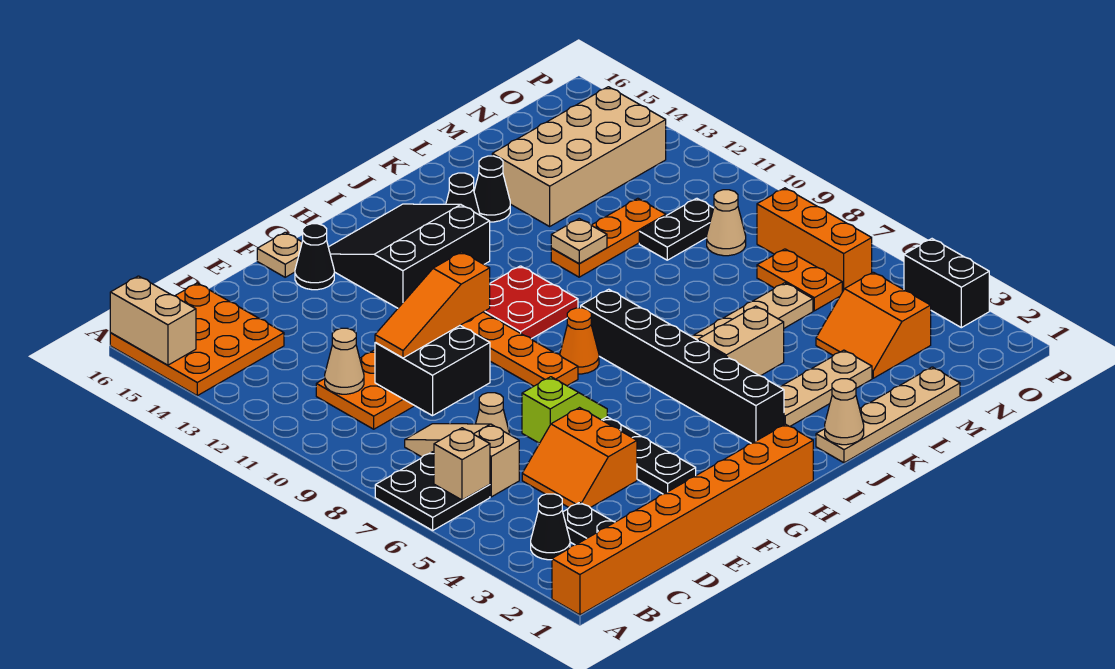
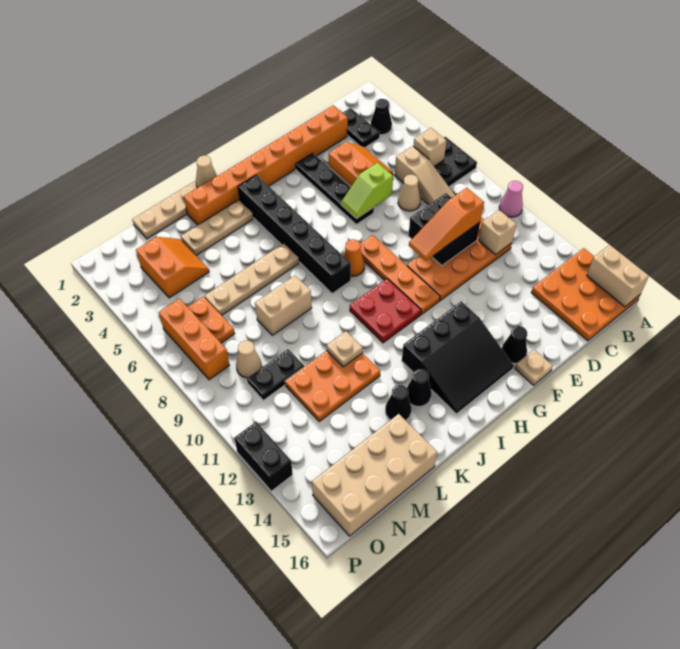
orange brick A1:H1 level 1 -> orange brick D2:K2 level 1
none -> pink cone A10 level 1
tan cone C11 level 2 -> tan brick C11 level 2
orange slope D10:F10 level 3 top F -> orange slope D10:F10 level 3 top D
tan brick J5:K5 level 1 -> tan brick K8:L8 level 1
orange plate K11:M11 level 1 -> orange plate K11:M12 level 1
tan brick L13:O14 level 1 -> tan brick L15:O16 level 1
black brick P3:P4 level 1 -> black brick P12:P13 level 1

